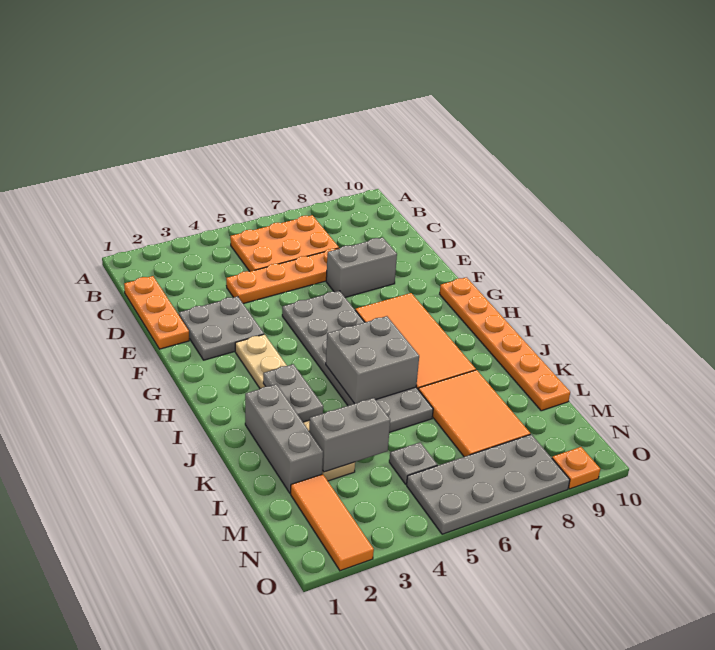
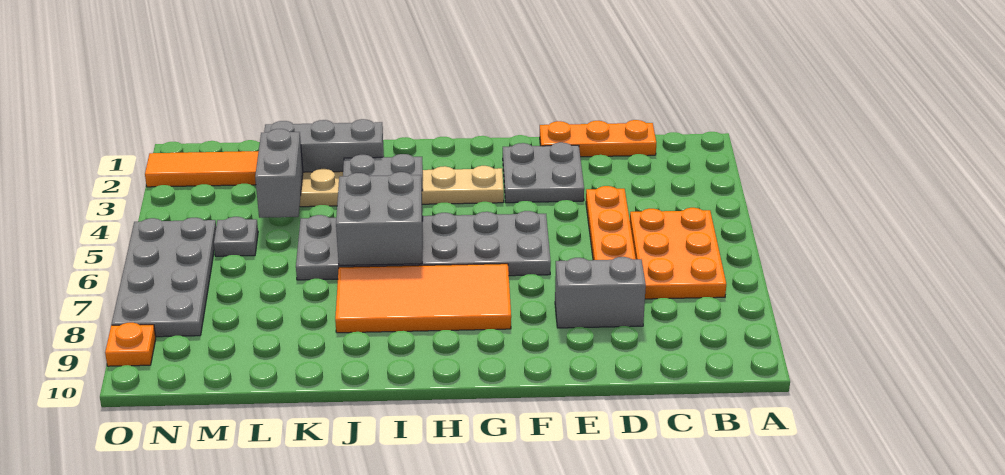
grey brick E7:E8 level 1 -> grey brick D8:E8 level 1
orange plate G10:L10 level 1 -> none
orange tile K7:M8 level 1 -> none

